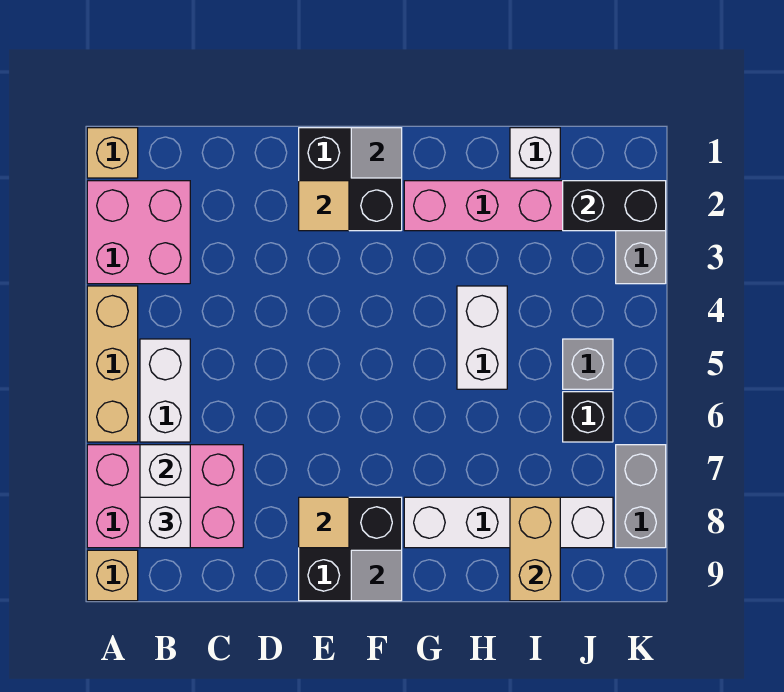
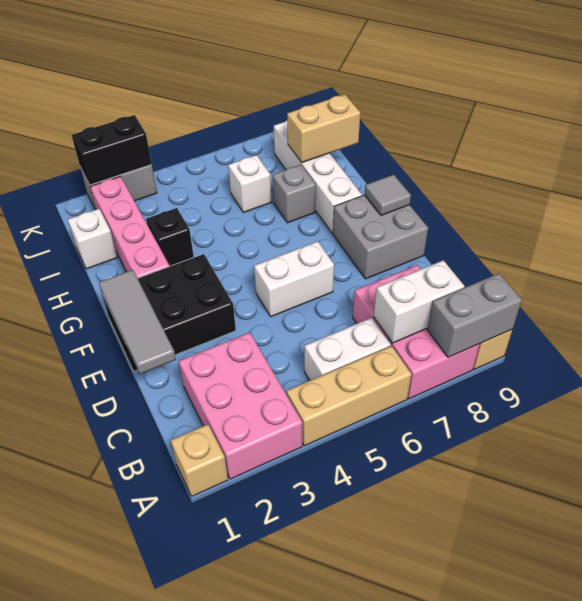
pink brick A2:B3 level 1 -> pink brick A2:C3 level 1
white brick B8 level 3 -> white brick I6 level 1
black brick E1:F2 level 1 -> black brick E1:F3 level 1
tan tile E2 level 2 -> none
black brick E8:F9 level 1 -> grey brick E8:F9 level 1
tan tile E8 level 2 -> none
grey tile F1 level 2 -> grey tile D1:F1 level 2
white brick H4:H5 level 1 -> white brick E5:E6 level 1
black brick J2:K2 level 2 -> black brick K2:K3 level 2
grey brick J5 level 1 -> grey brick H7 level 1
black brick J6 level 1 -> black brick H3 level 1
grey brick K7:K8 level 1 -> grey brick A8:A9 level 2

